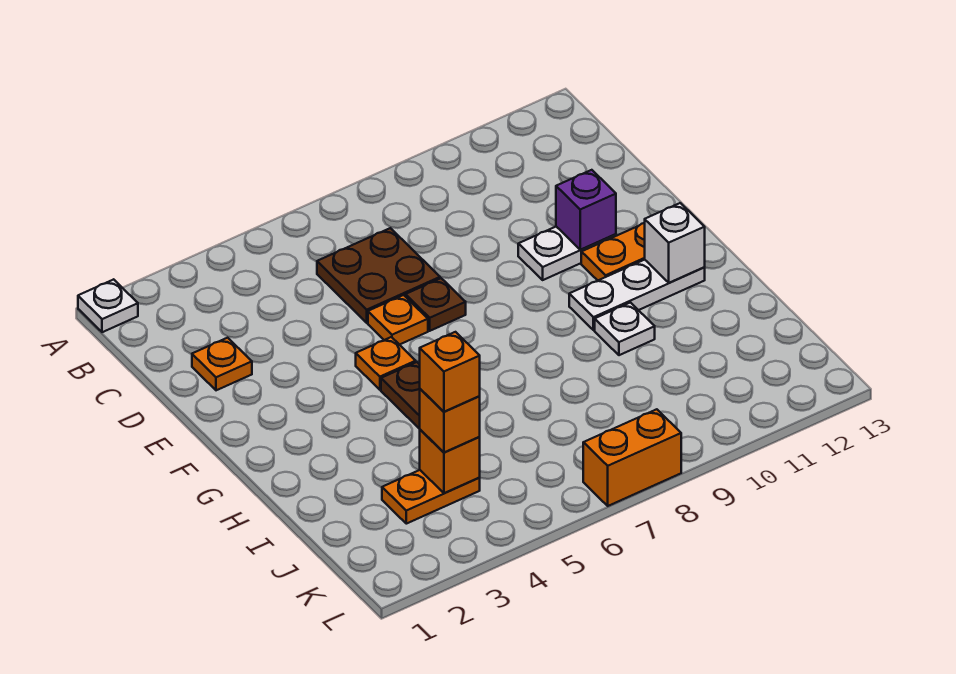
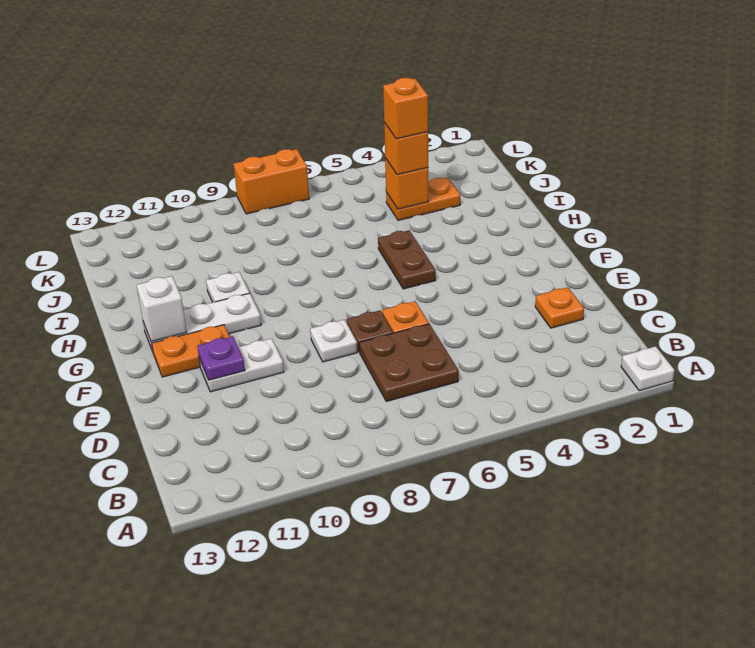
none -> white plate E8 level 1
purple brick E11 level 2 -> purple plate E11 level 2
orange plate F5 level 1 -> none

